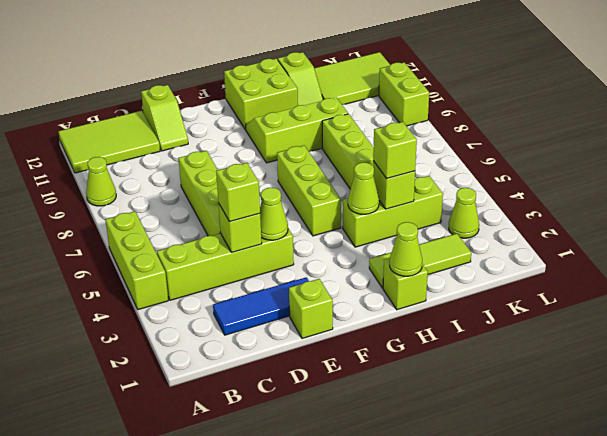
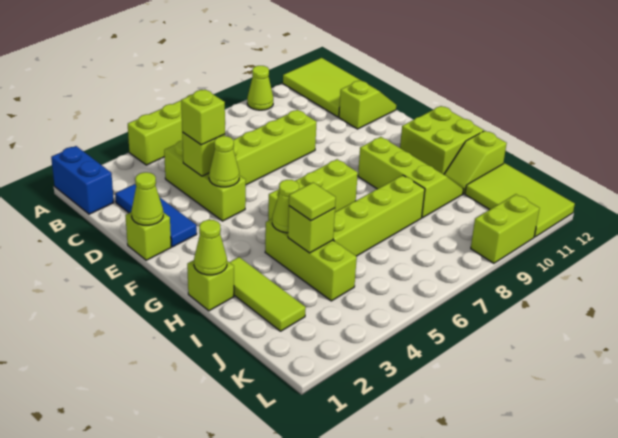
none -> blue brick A1:B1 level 1
lime brick B4:E4 level 1 -> lime brick C4:E4 level 1
lime slope D11:D12 level 1 top 12 -> lime slope D11:D12 level 1 top 11
lime brick I4 level 3 -> lime tile I4 level 3
lime cone K3 level 1 -> lime cone E1 level 2

